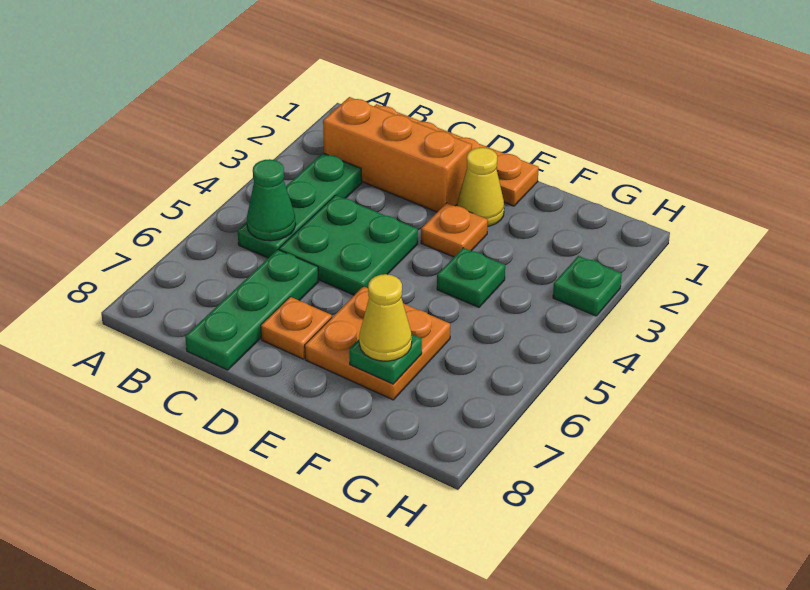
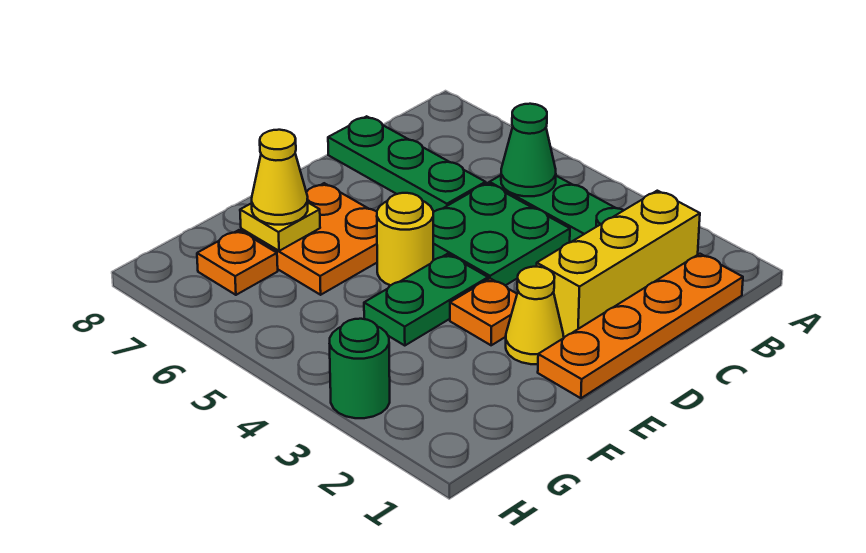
orange brick B2:D2 level 1 -> yellow brick B2:D2 level 1
orange plate D7 level 1 -> orange plate G7 level 1
none -> yellow round brick E5 level 1
green plate F4 level 1 -> green plate E4:F4 level 1
green plate F7 level 2 -> yellow plate F7 level 2
green plate H3 level 1 -> green round brick H3 level 1

